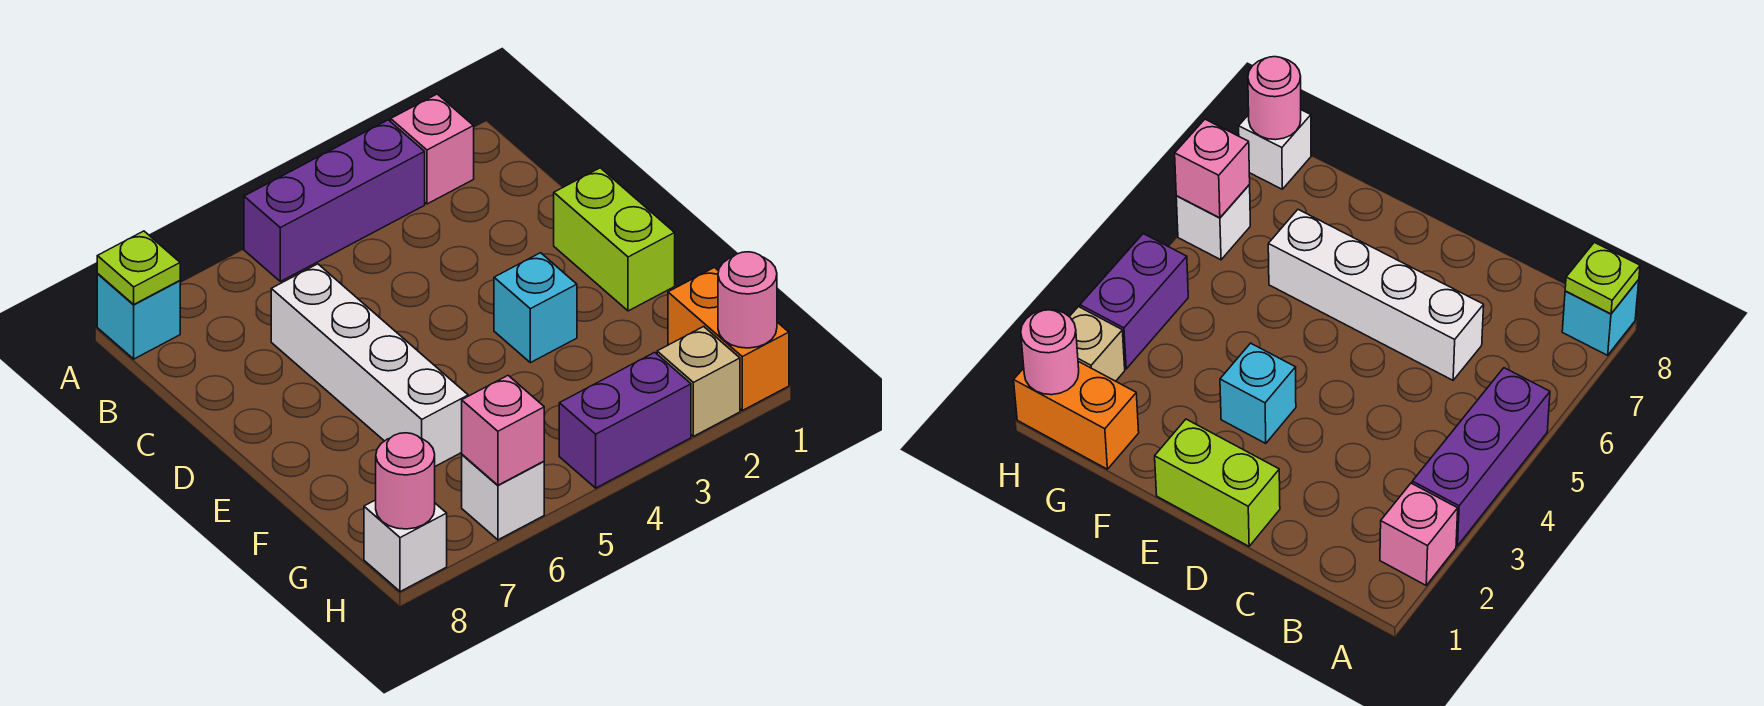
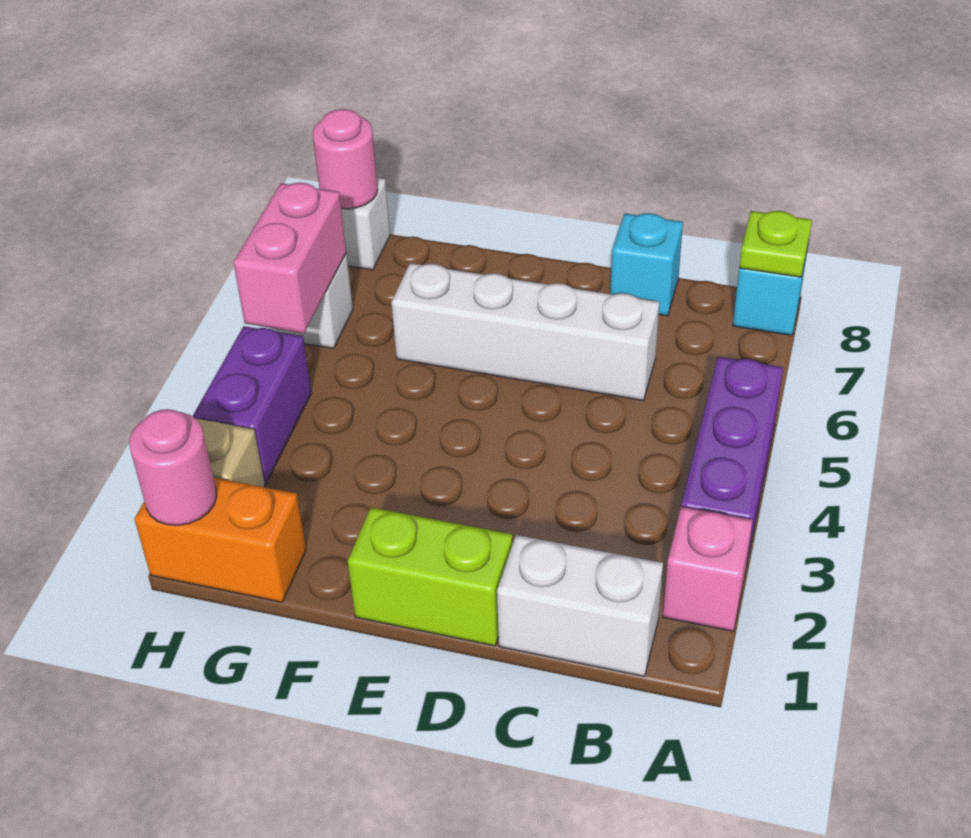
none -> white brick B1:C1 level 1
cyan brick E3 level 1 -> cyan brick C8 level 1
pink brick H6 level 2 -> pink brick H5:H6 level 2

